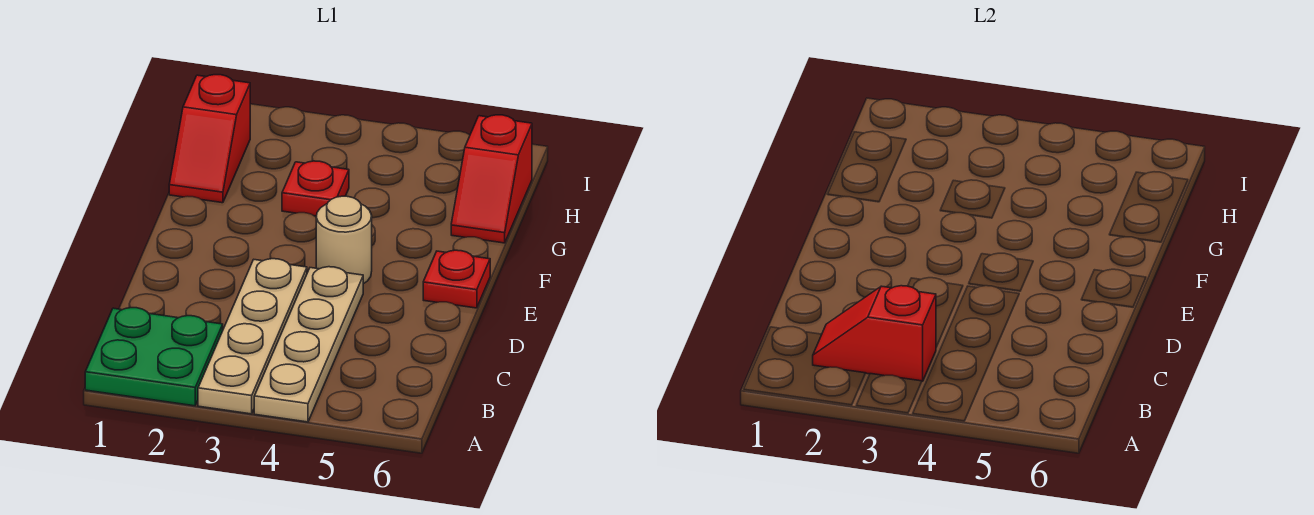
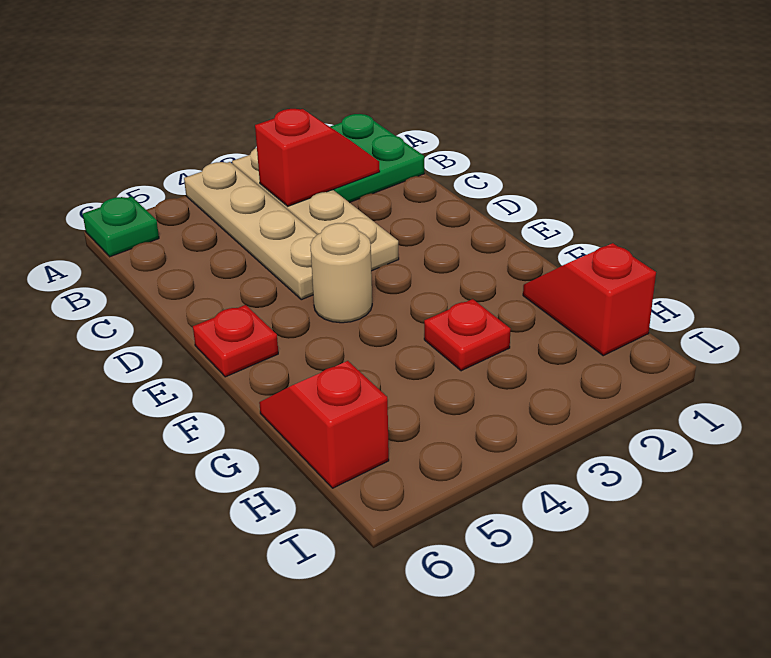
none -> green plate A6 level 1

